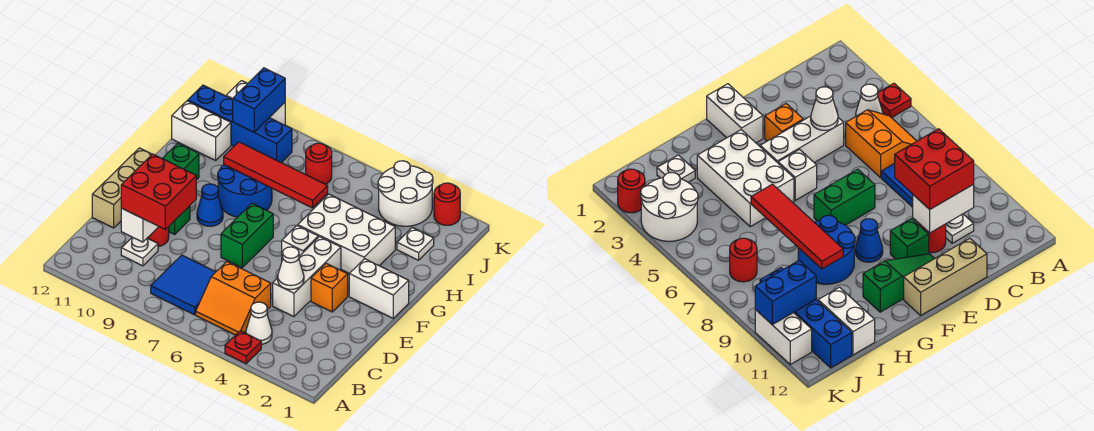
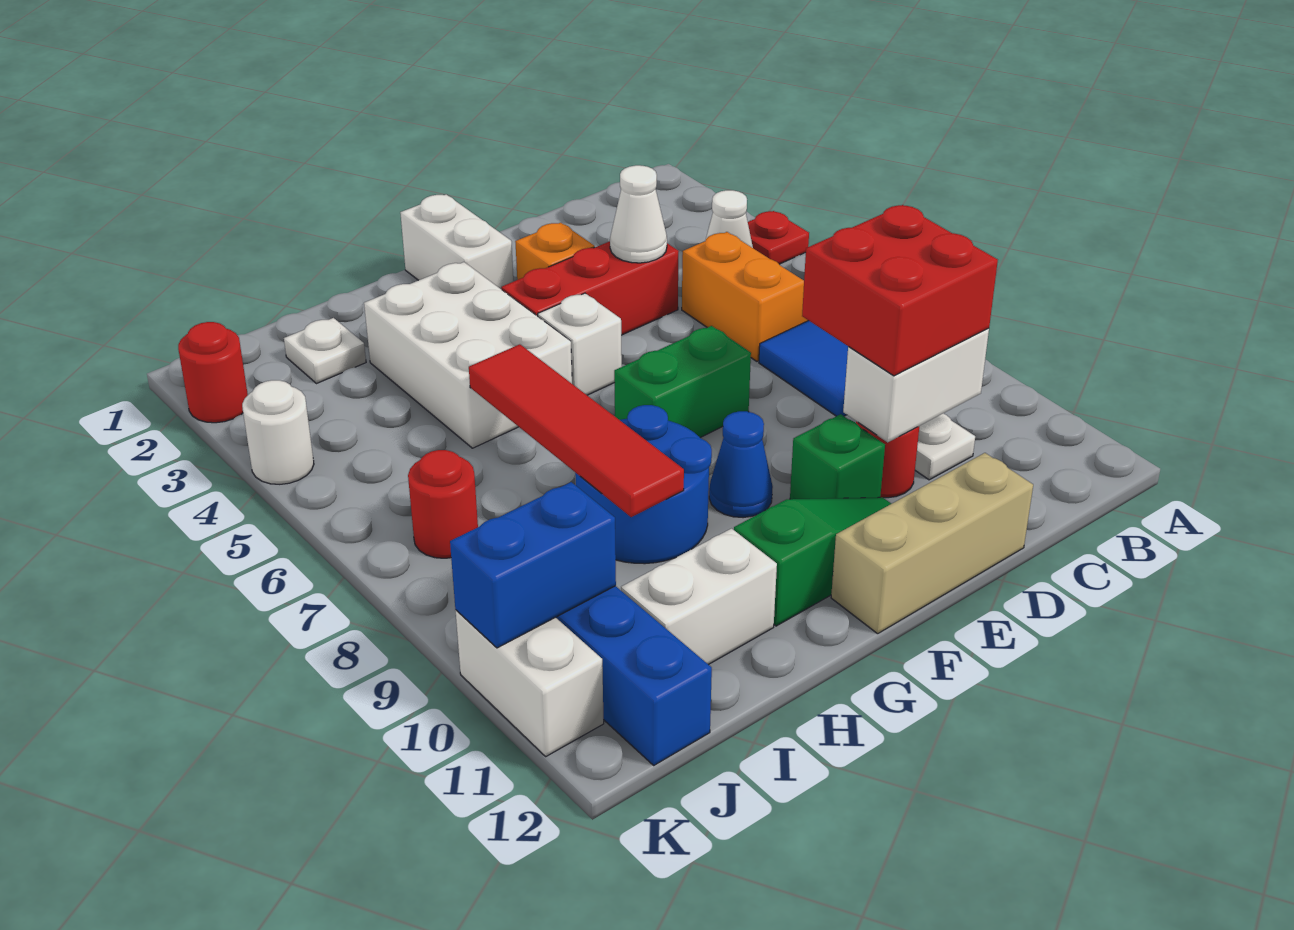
white brick D4:F4 level 1 -> red brick D4:F4 level 1
white brick I11:I12 level 1 -> white brick H11:I11 level 1
white round brick J3:K4 level 1 -> white round brick K4 level 1

